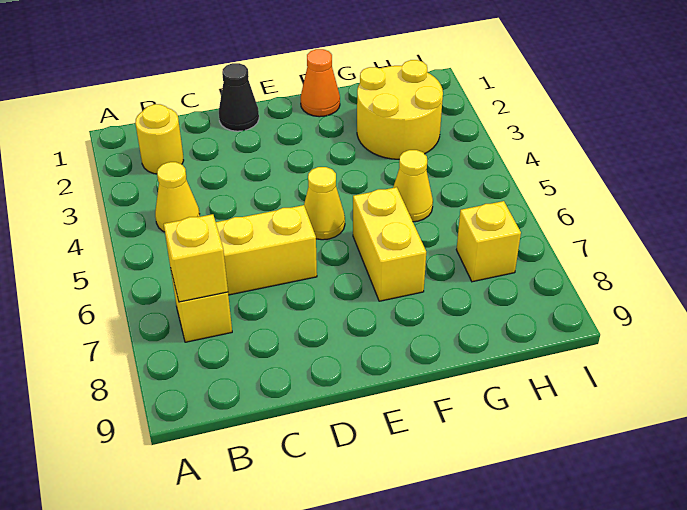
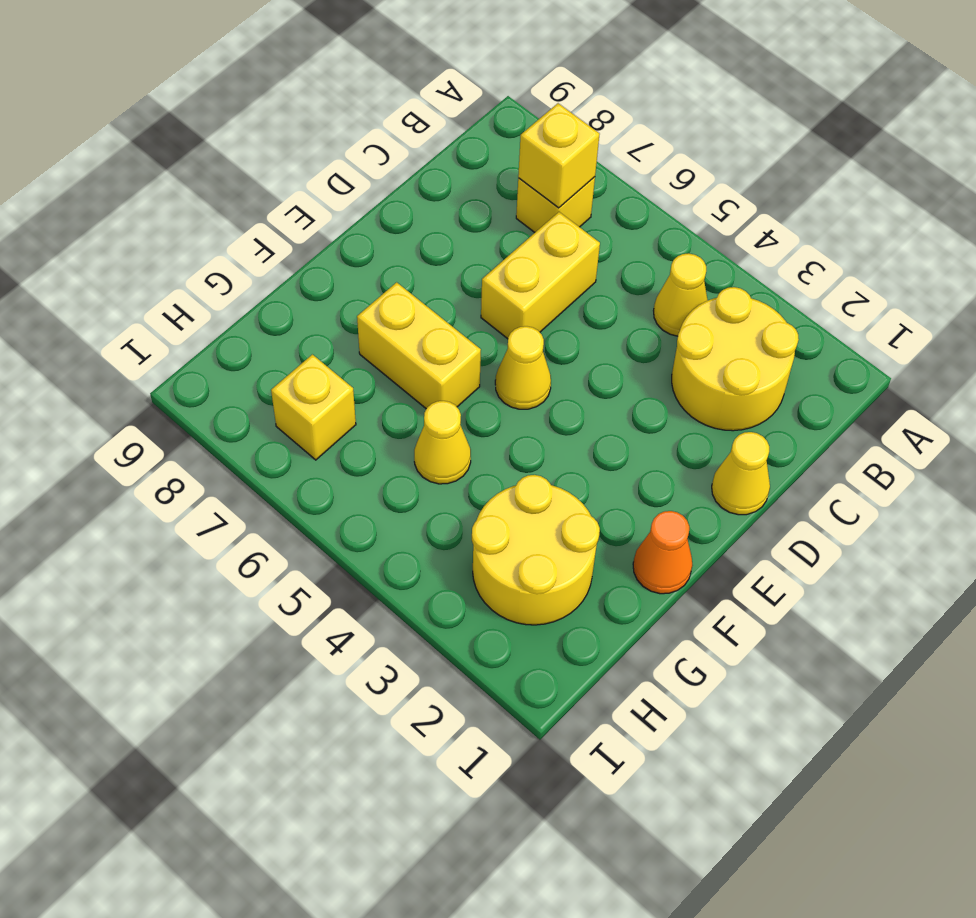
yellow round brick B2 level 1 -> yellow round brick B2:C3 level 1
black cone D1 level 1 -> yellow cone D1 level 1

